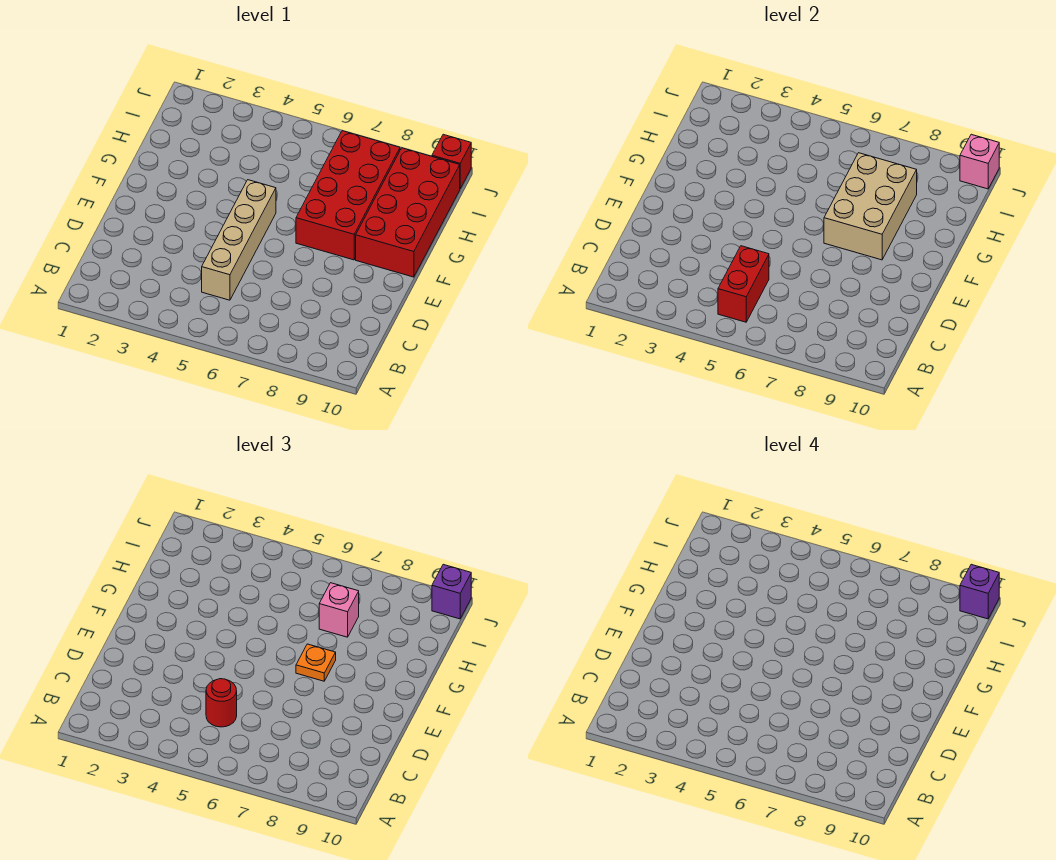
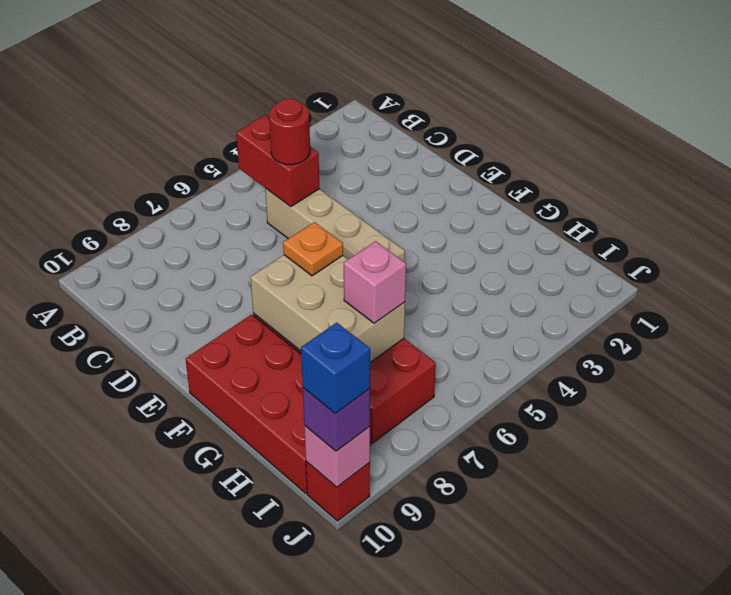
purple brick J10 level 4 -> blue brick J10 level 4

